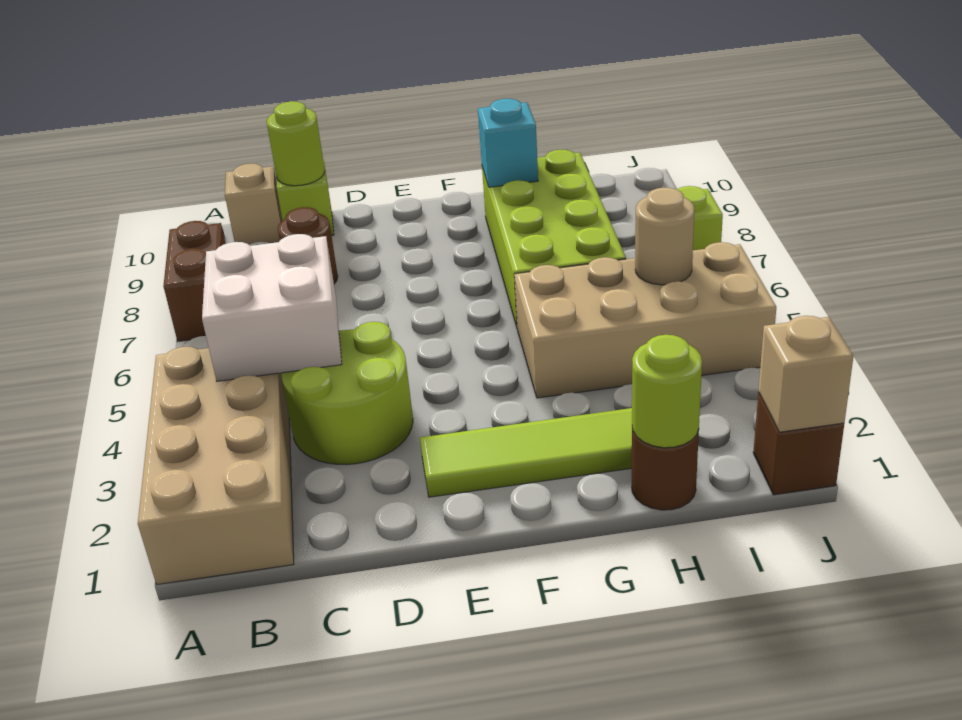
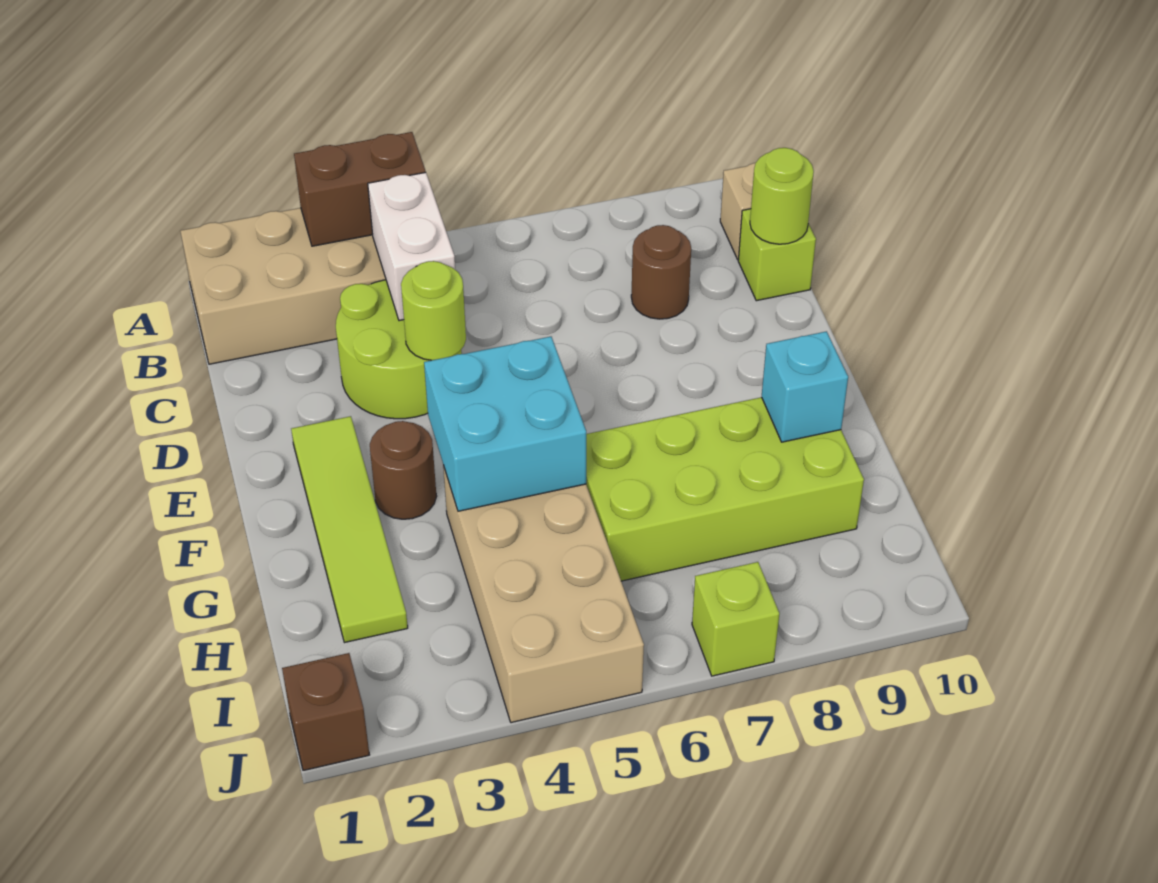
brown brick A7:A8 level 1 -> brown brick A3:A4 level 2
white brick B4:C5 level 2 -> white brick B4:C4 level 2
none -> cyan brick F4:G5 level 2
brown round brick H1 level 1 -> brown round brick F3 level 1
lime round brick H1 level 2 -> lime round brick D4 level 2
tan round brick I5 level 2 -> none
tan brick J1 level 2 -> none

